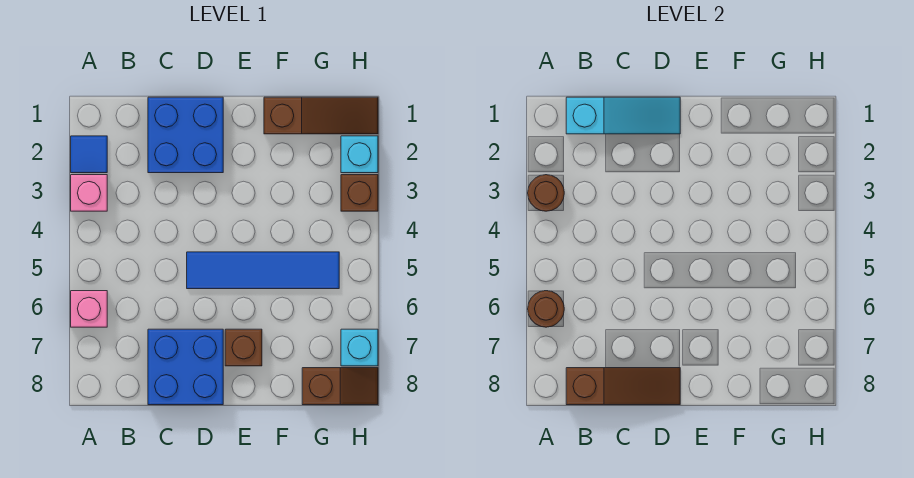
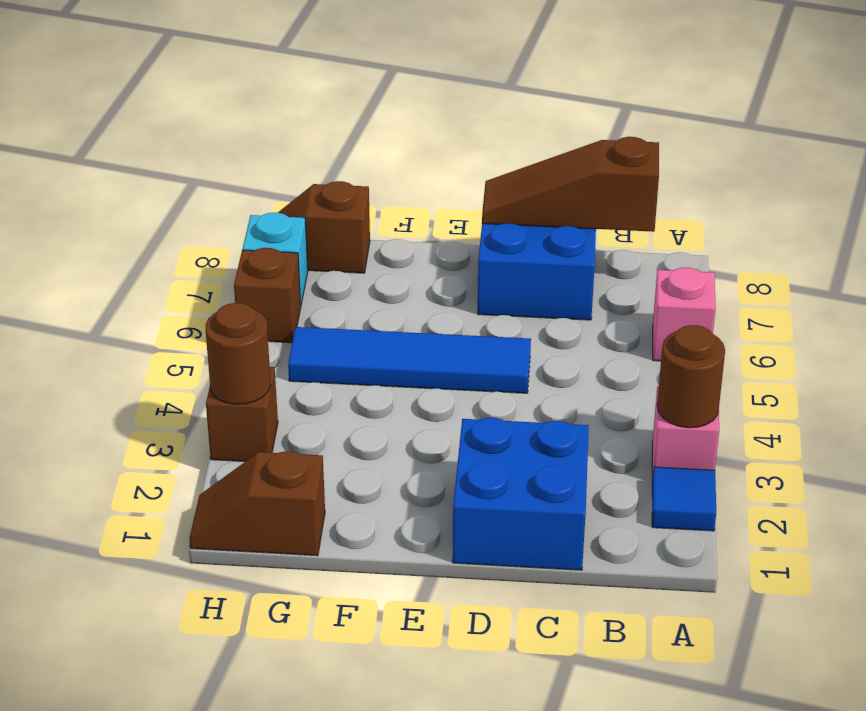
brown round brick A6 level 2 -> brown round brick H3 level 2
cyan slope B1:D1 level 2 top B -> none
brown brick E7 level 1 -> brown brick H6 level 1
brown slope F1:H1 level 1 top F -> brown slope G1:H1 level 1 top G
cyan brick H2 level 1 -> none

